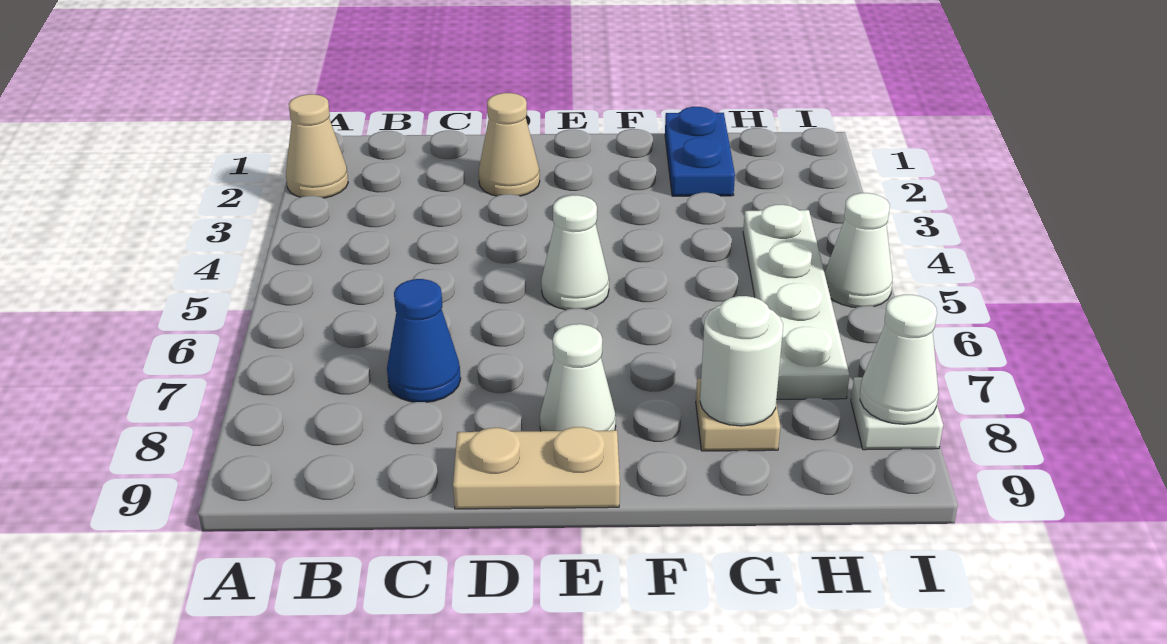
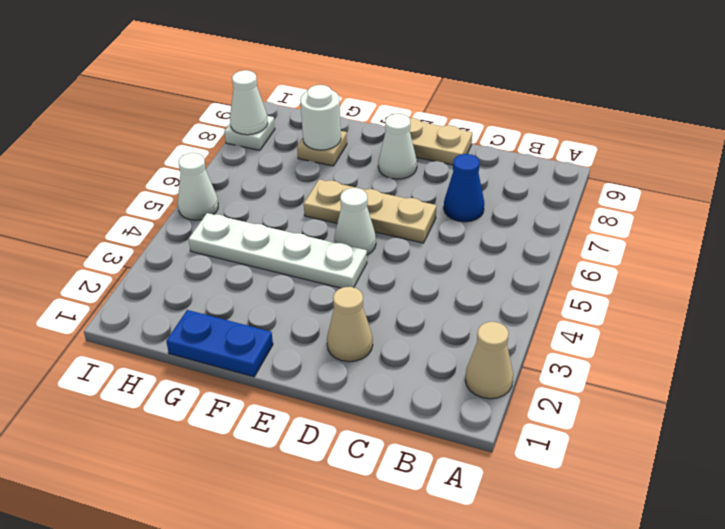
none -> tan plate D6:F6 level 1
blue plate G1:G2 level 1 -> blue plate F1:G1 level 1
white plate H4:H7 level 1 -> white plate E4:H4 level 1

